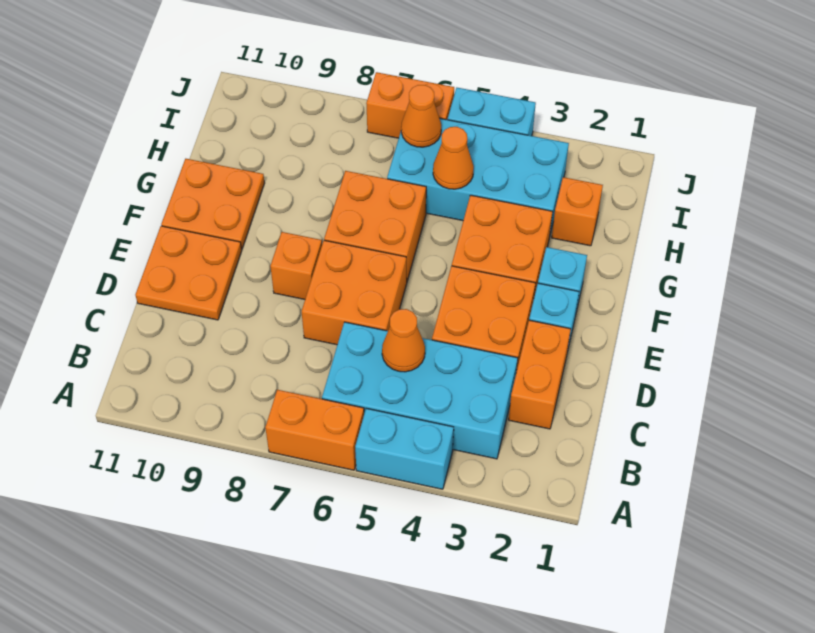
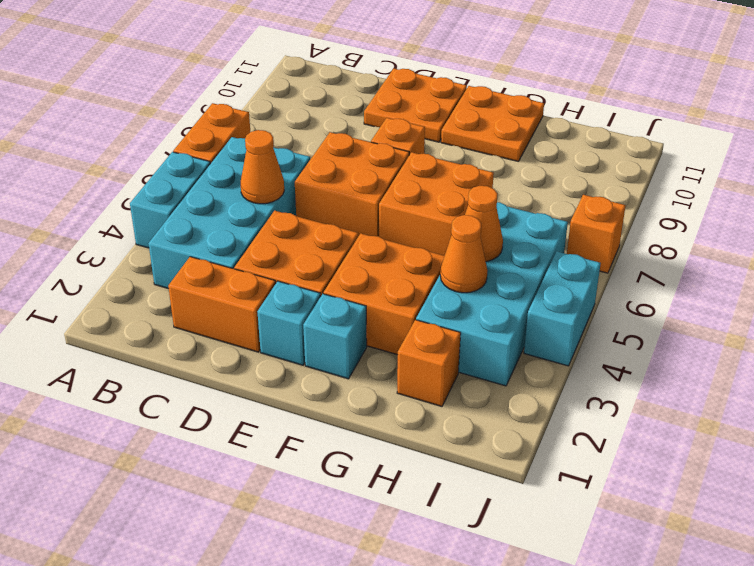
orange cone I6 level 2 -> orange cone H4 level 2
orange brick J6:J7 level 1 -> orange brick J7 level 1

